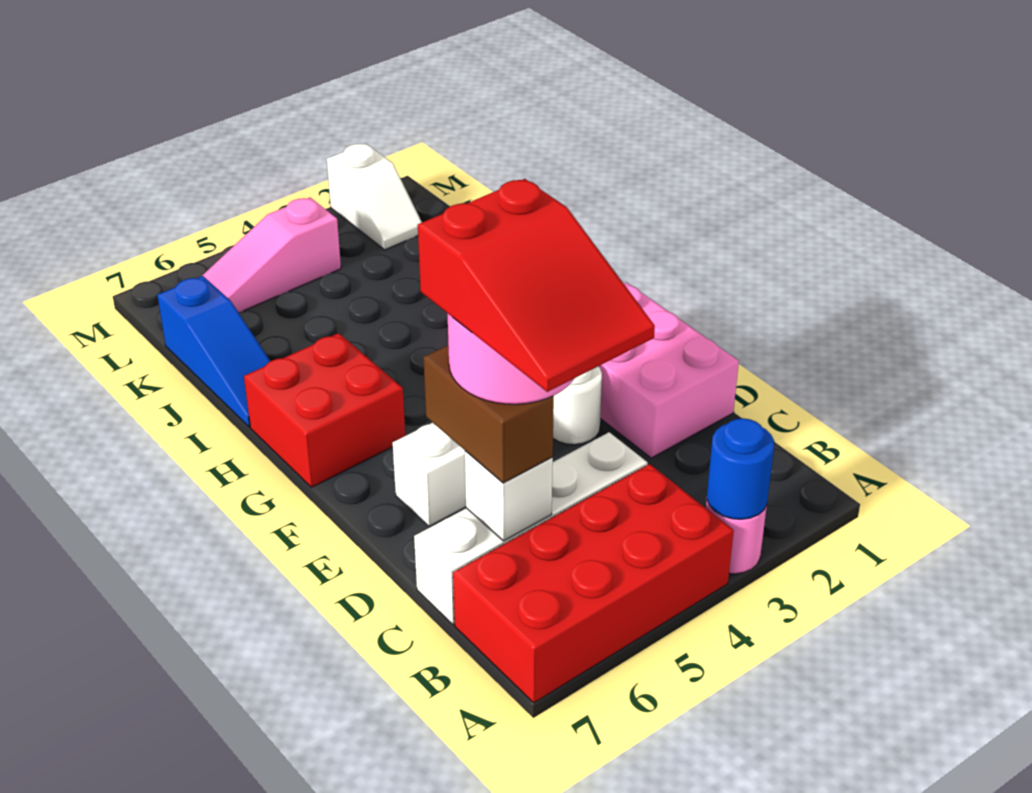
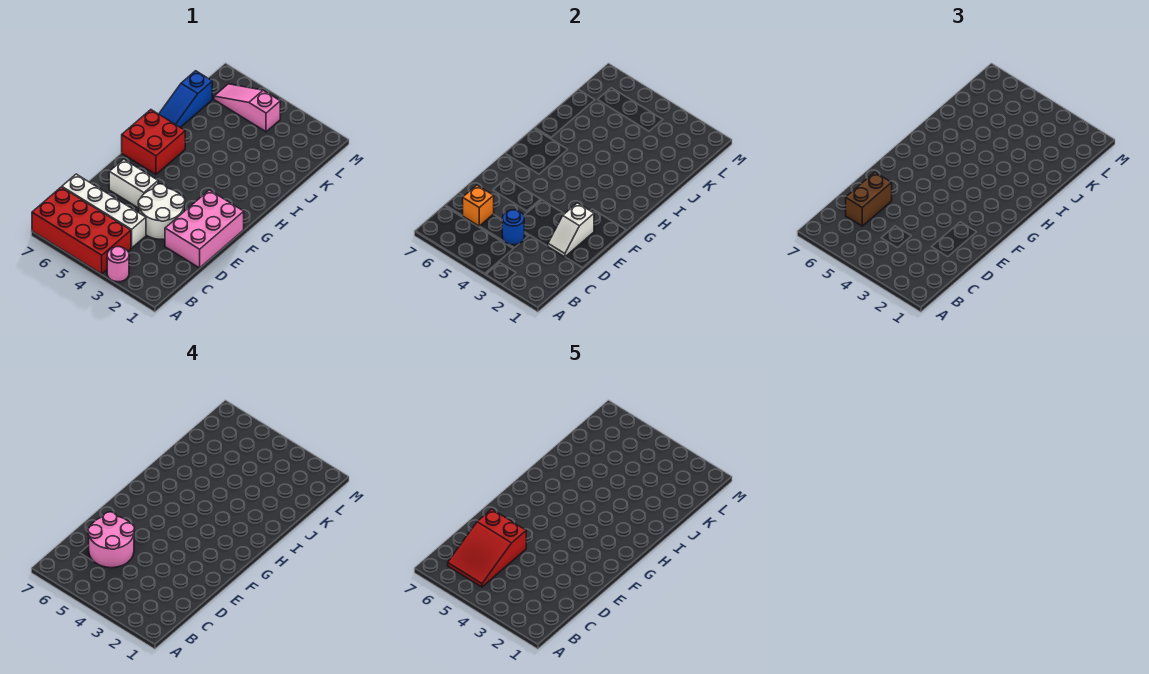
blue round brick A3 level 2 -> blue round brick C4 level 2
white brick C6 level 2 -> orange brick C6 level 2
white round brick E3 level 1 -> white round brick D3:E4 level 1
white slope L2:M2 level 1 top M -> white slope D2:E2 level 2 top E

